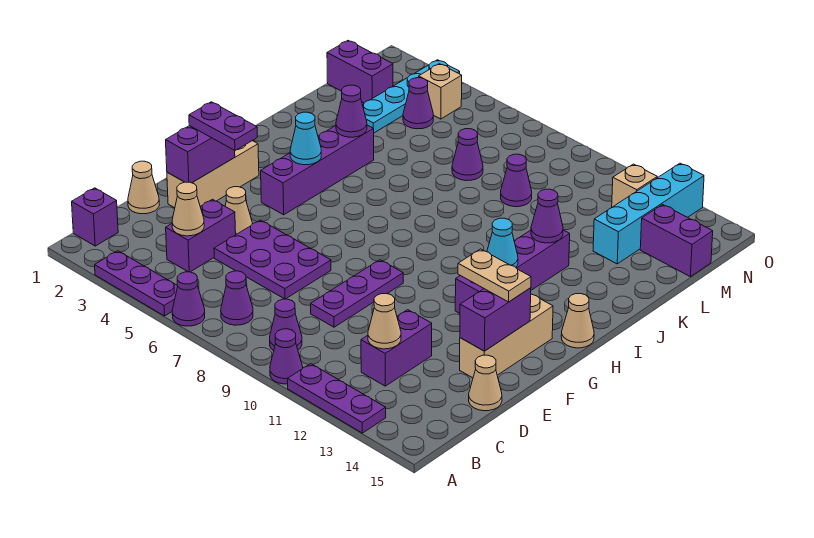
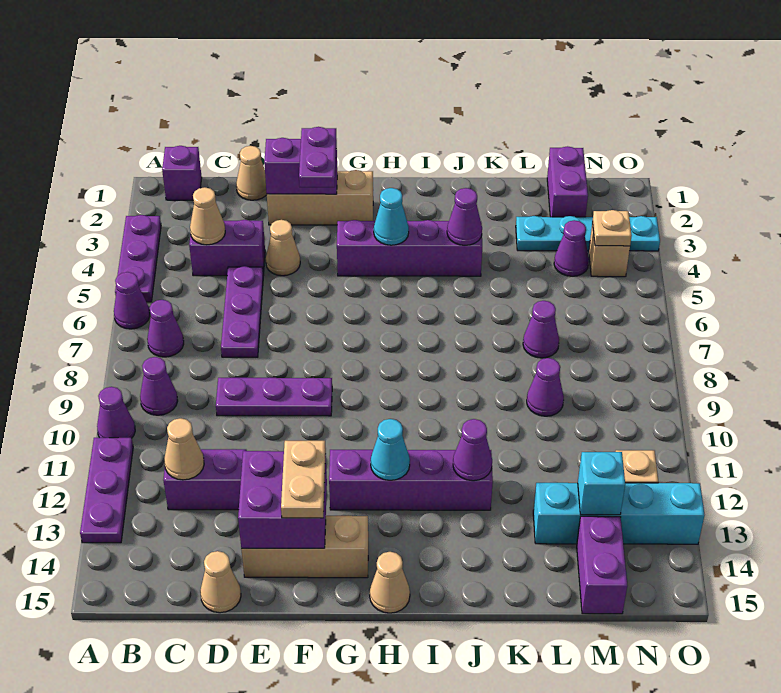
purple plate D5:E7 level 1 -> purple plate D5:D7 level 1
purple brick E14:F14 level 2 -> purple brick E13:F14 level 2
none -> cyan brick M13 level 2
none -> tan plate N4 level 2

